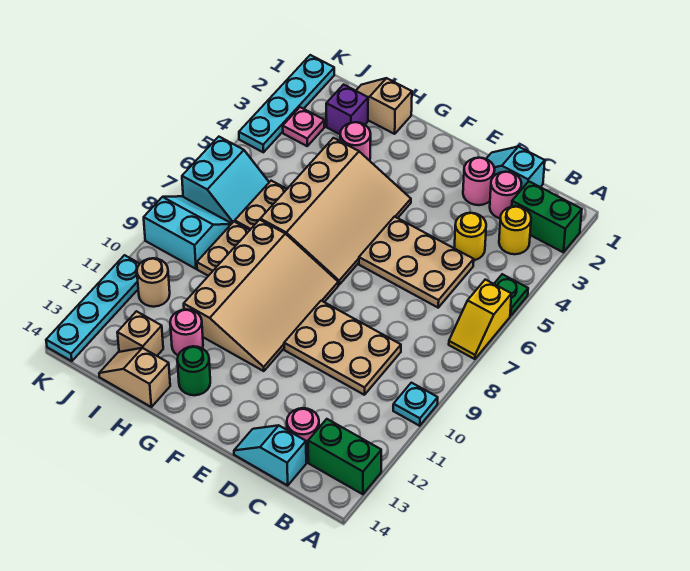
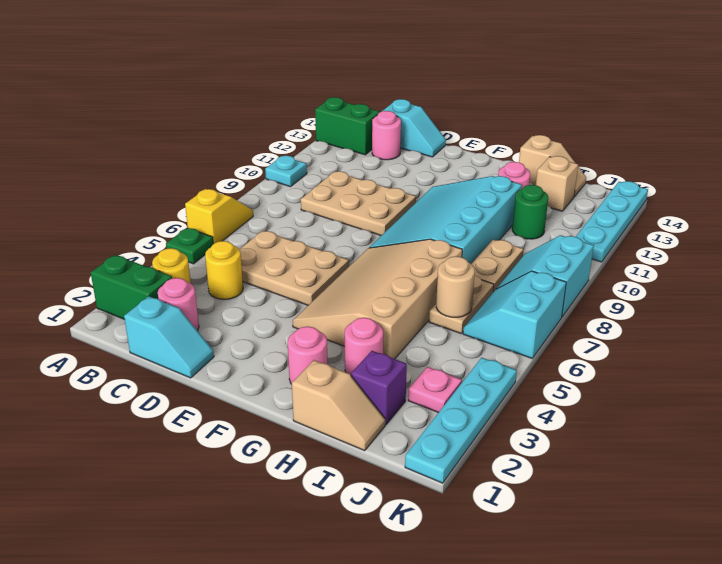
pink round brick D2 level 1 -> pink round brick G2 level 1
tan slope F8:H11 level 1 top H -> cyan slope F8:H11 level 1 top H
green round brick G13 level 1 -> green round brick I11 level 1
cyan slope J8:K9 level 1 top 9 -> cyan slope J8:K9 level 1 top K
tan round brick J11 level 1 -> tan round brick I6 level 2

